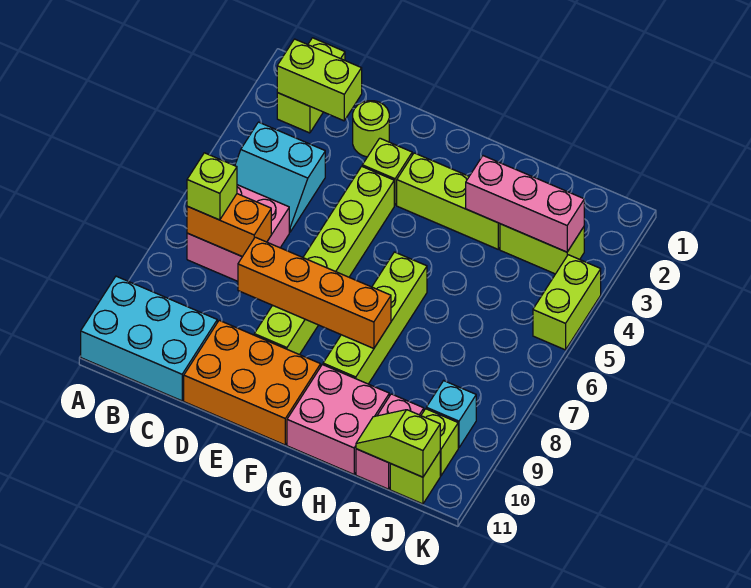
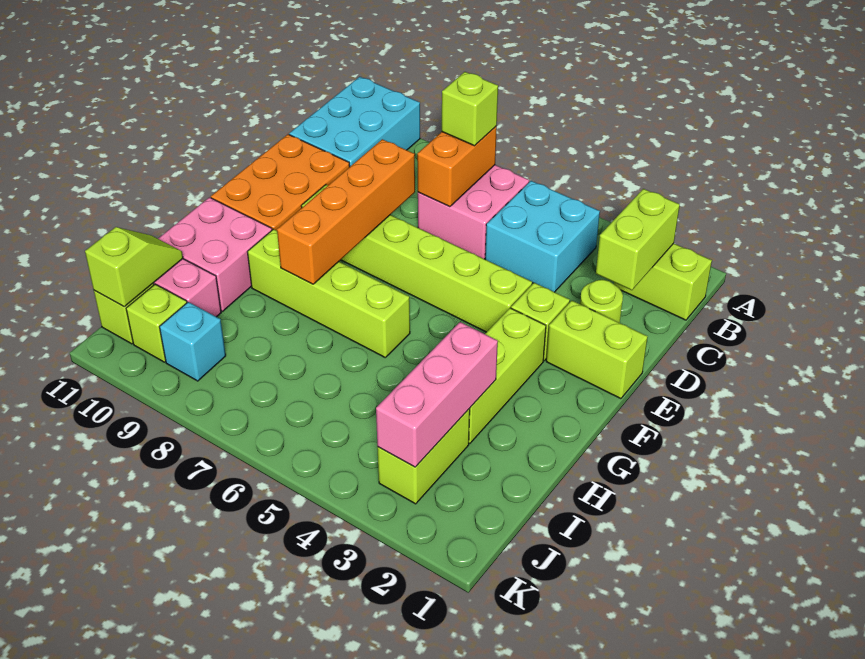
cyan slope B4:C5 level 1 top 4 -> cyan brick B4:C5 level 1
lime brick K4:K5 level 1 -> lime brick E1:E2 level 1

